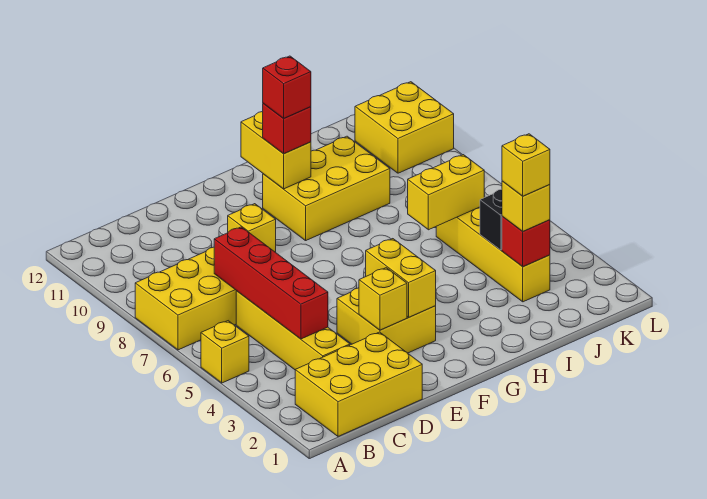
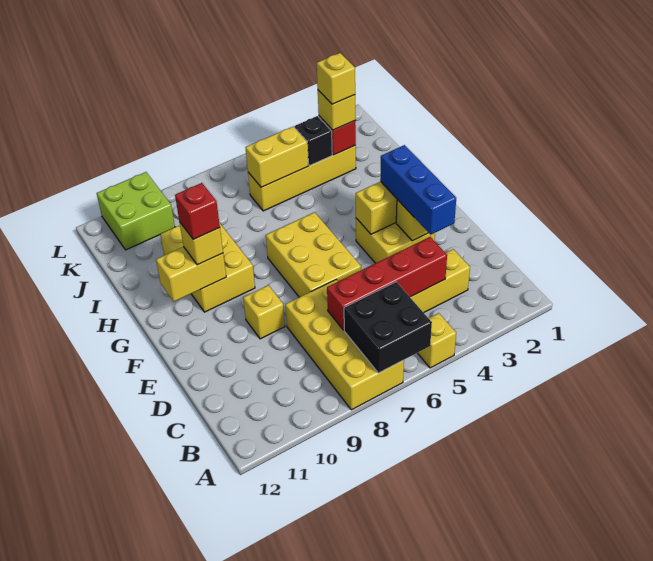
none -> black brick A6:B7 level 2
yellow brick B1:D2 level 1 -> yellow brick E6:G7 level 1
none -> blue brick D3:F3 level 3
red brick G10 level 3 -> yellow brick G10 level 3
yellow brick I6:J6 level 2 -> yellow brick J5:J6 level 2
yellow brick K10:L11 level 1 -> lime brick K10:L11 level 1

